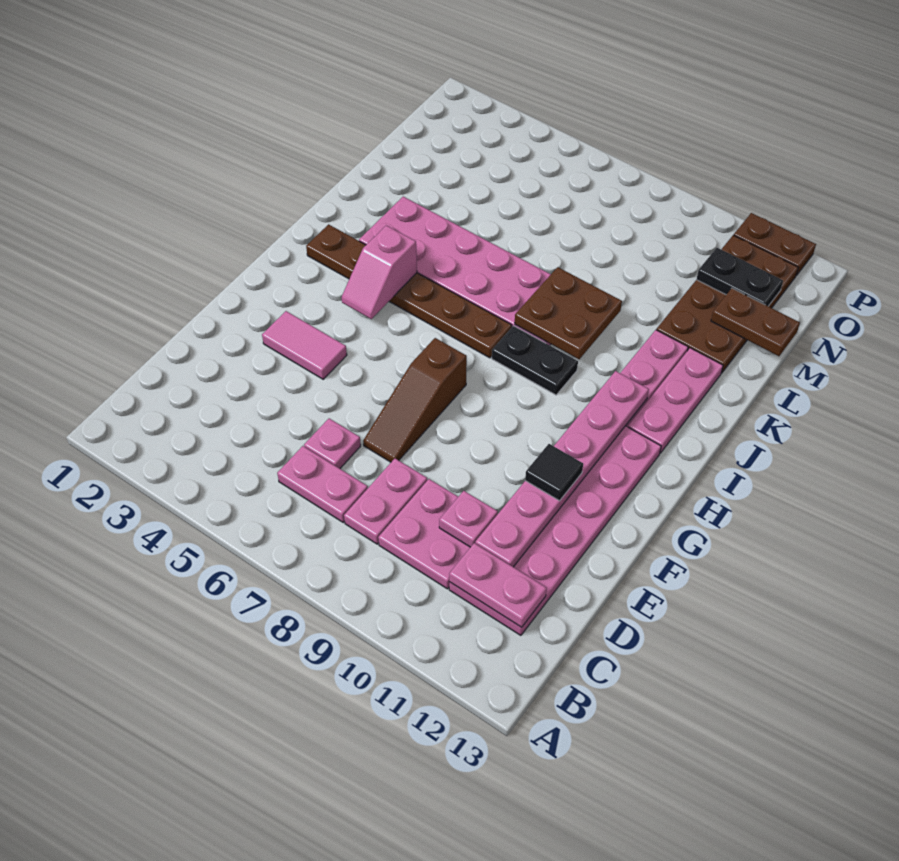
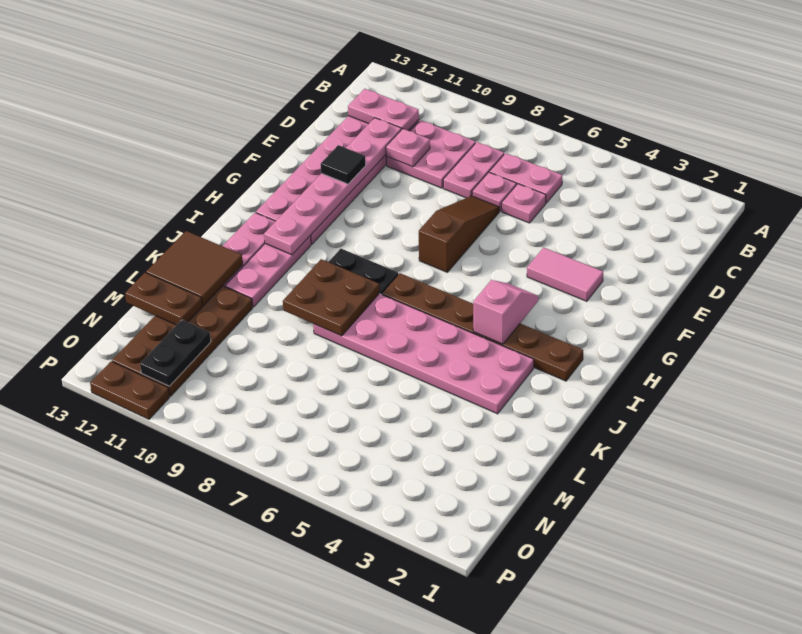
none -> pink plate D7 level 1
none -> brown tile K12:L13 level 2
black plate N11:N12 level 2 -> black plate N11:O11 level 2

